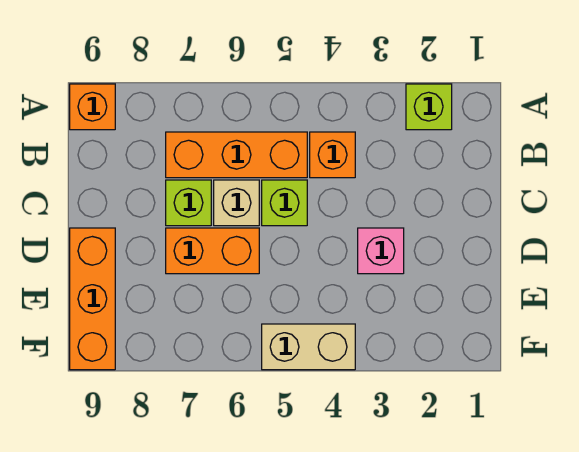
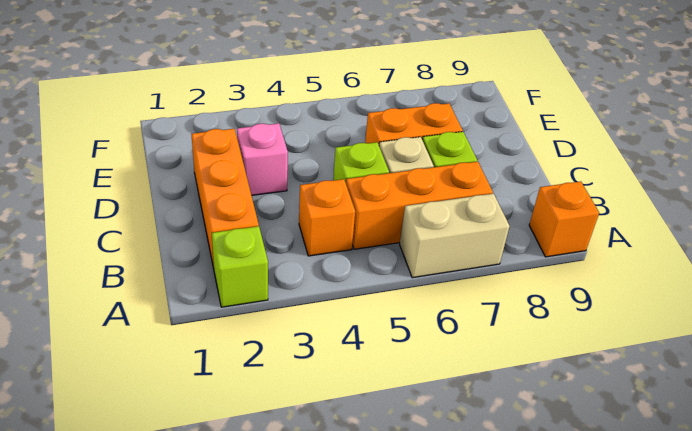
orange brick D9:F9 level 1 -> orange brick B2:D2 level 1
tan brick F4:F5 level 1 -> tan brick A6:A7 level 1

